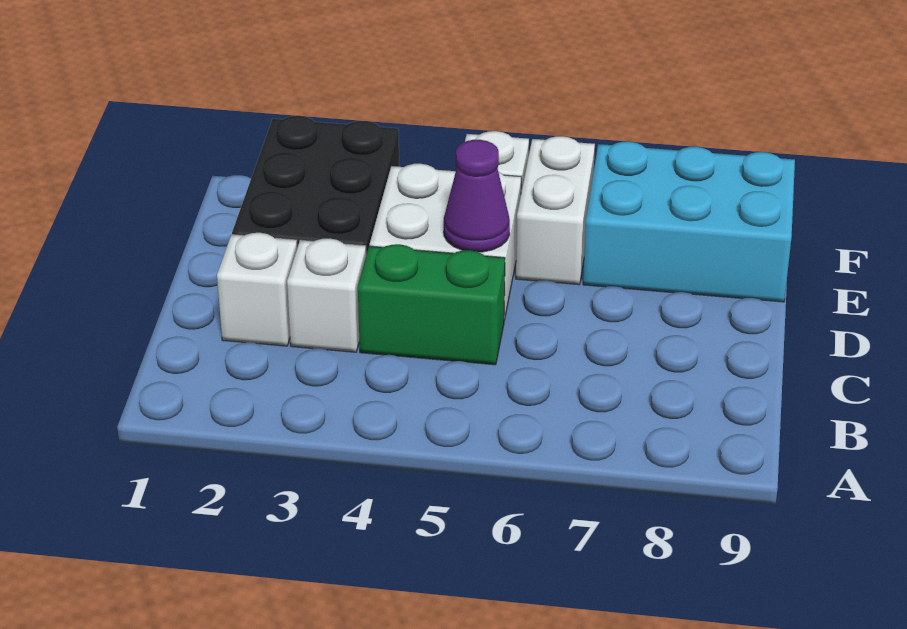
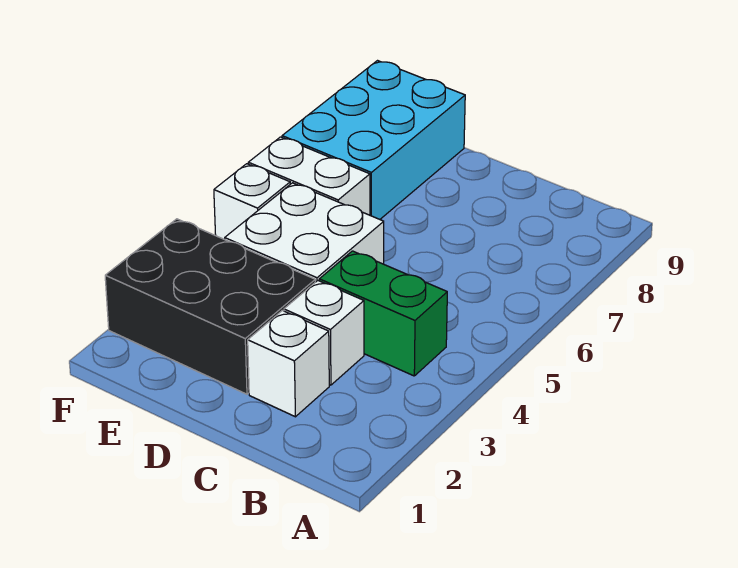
green brick C4:C5 level 1 -> green brick B4:C4 level 1
purple cone D5 level 2 -> none

